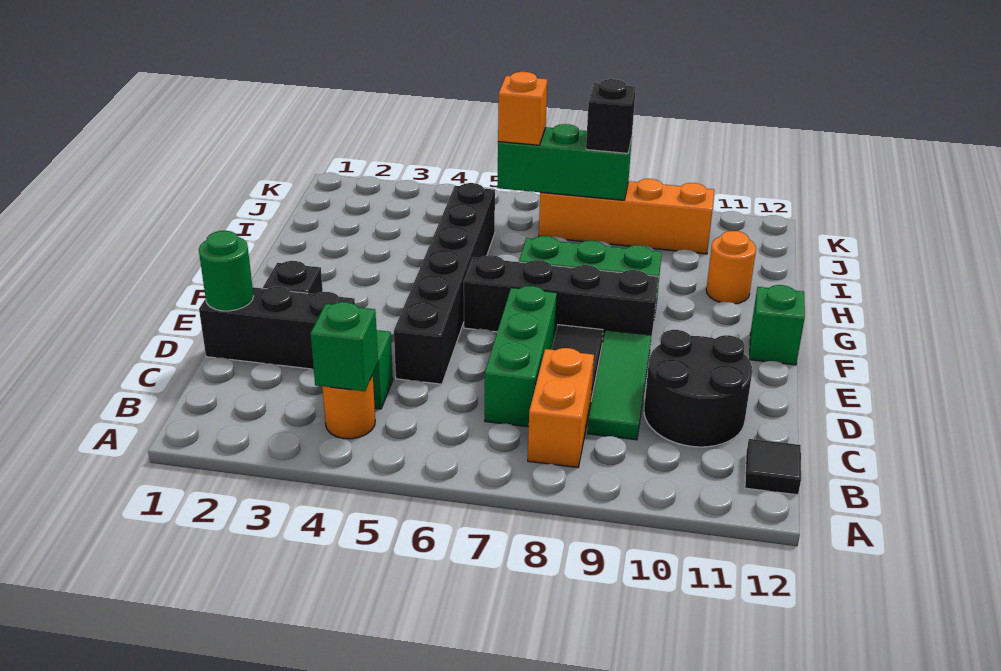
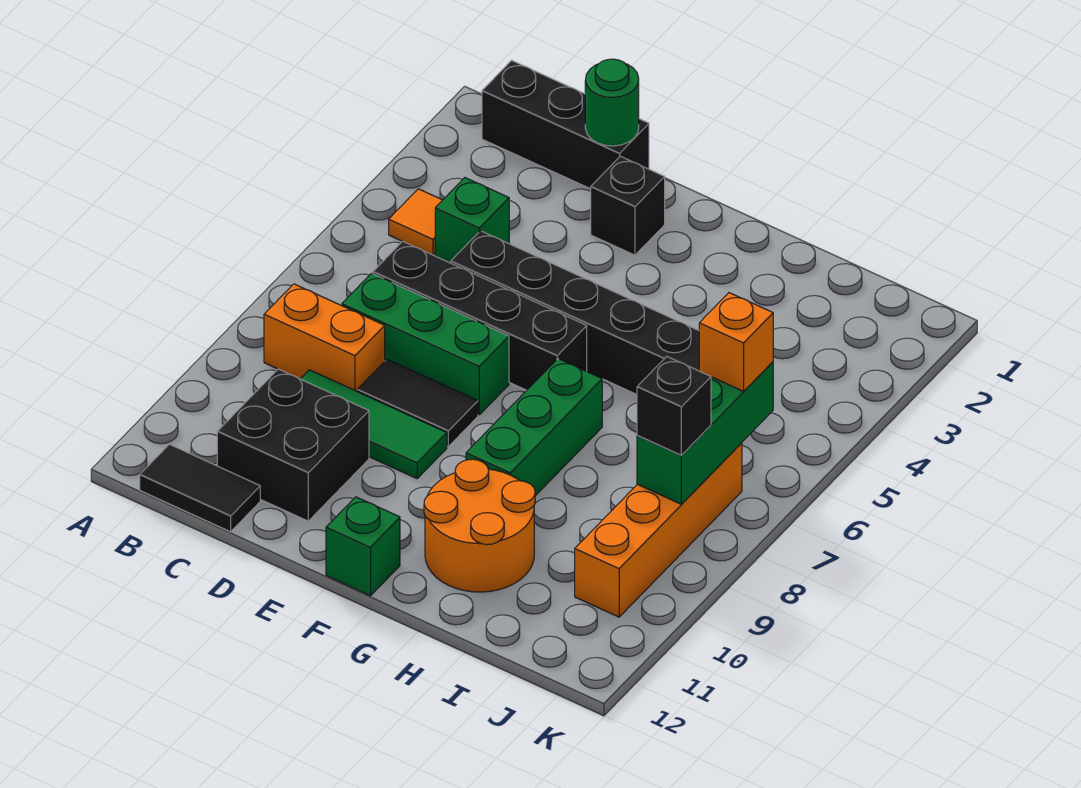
orange round brick B4 level 1 -> orange tile B4 level 1
green brick B4 level 2 -> none
black tile B12 level 1 -> black tile B12:C12 level 1
black round brick C10:D11 level 1 -> black brick C10:D11 level 1
black brick D1:D3 level 1 -> black brick B1:D1 level 1
black brick F6:F9 level 1 -> black brick C6:F6 level 1
orange round brick H11 level 1 -> orange round brick G10:H11 level 1

